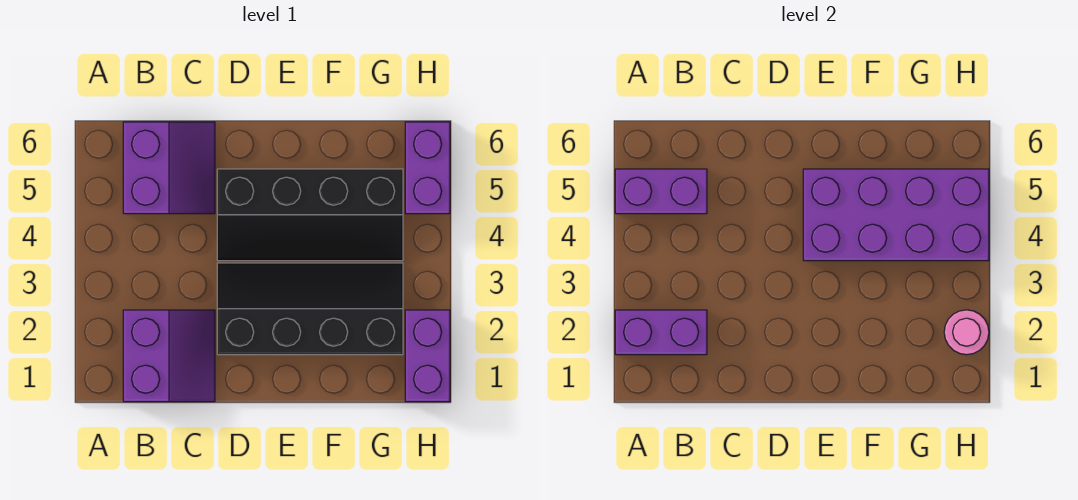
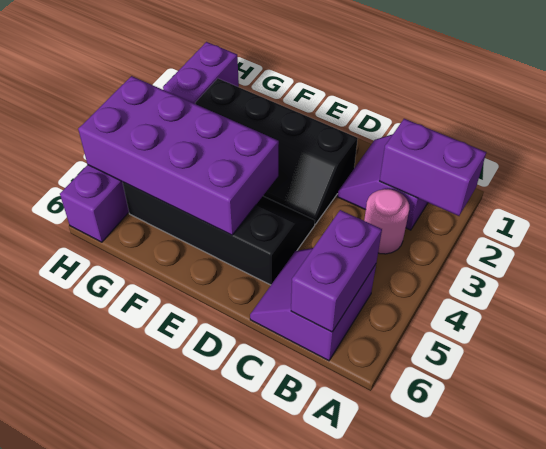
purple brick A5:B5 level 2 -> purple brick B5:B6 level 2
pink round brick H2 level 2 -> pink round brick B3 level 1

